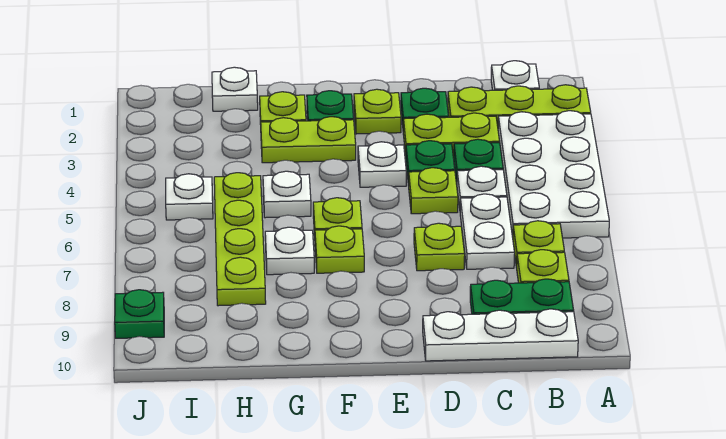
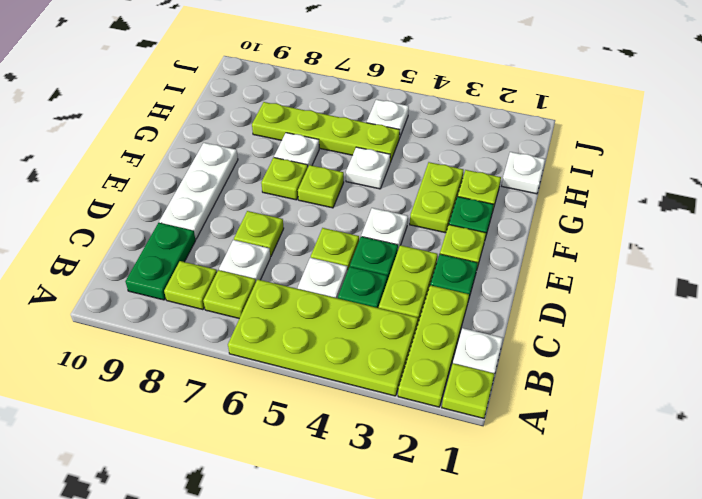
none -> lime plate A1 level 1
white plate A3:B6 level 1 -> lime plate A3:B6 level 1
white plate B10:D10 level 1 -> white plate D9:F9 level 1
white plate C6:C7 level 1 -> white plate C7 level 1
green plate J9 level 1 -> none

